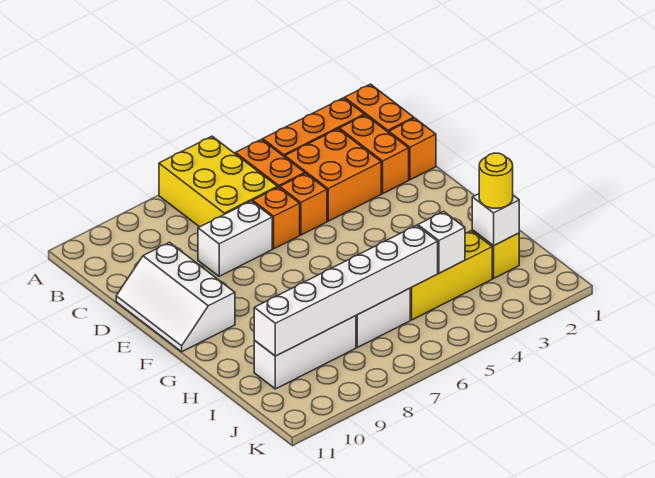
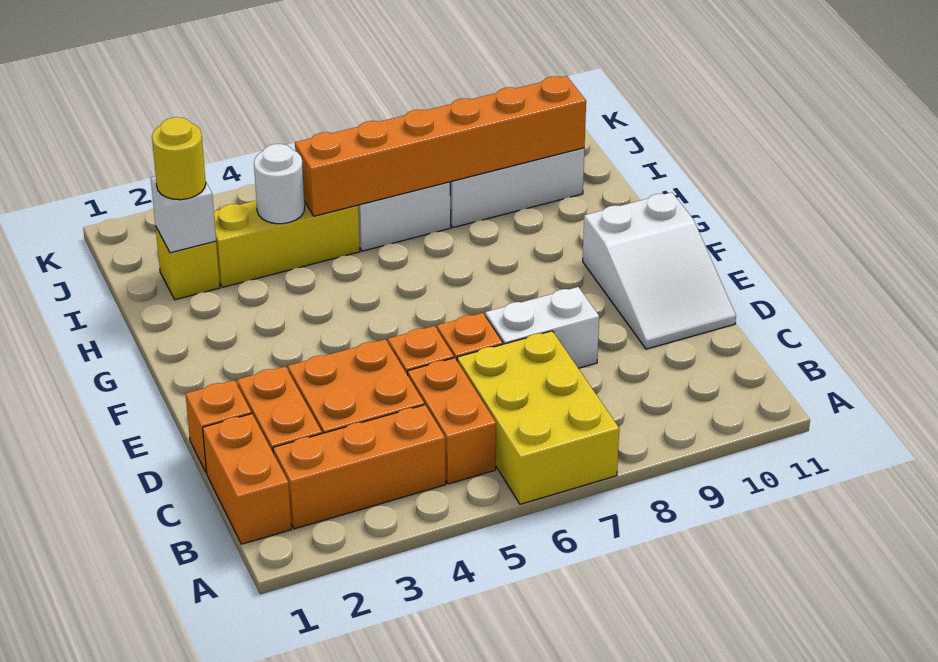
white slope D10:F11 level 1 top 10 -> white slope D10:F11 level 1 top F
white brick I4 level 2 -> white round brick I4 level 2
white brick I5:I10 level 2 -> orange brick I5:I10 level 2

